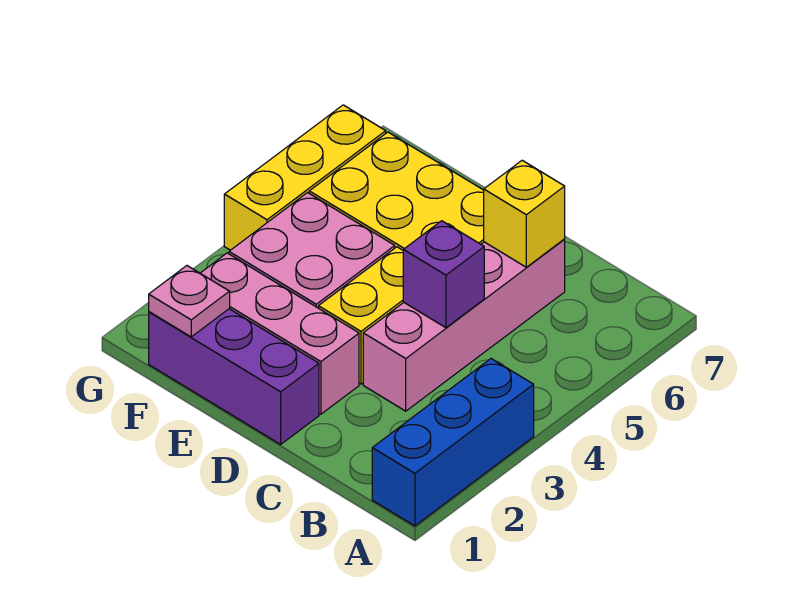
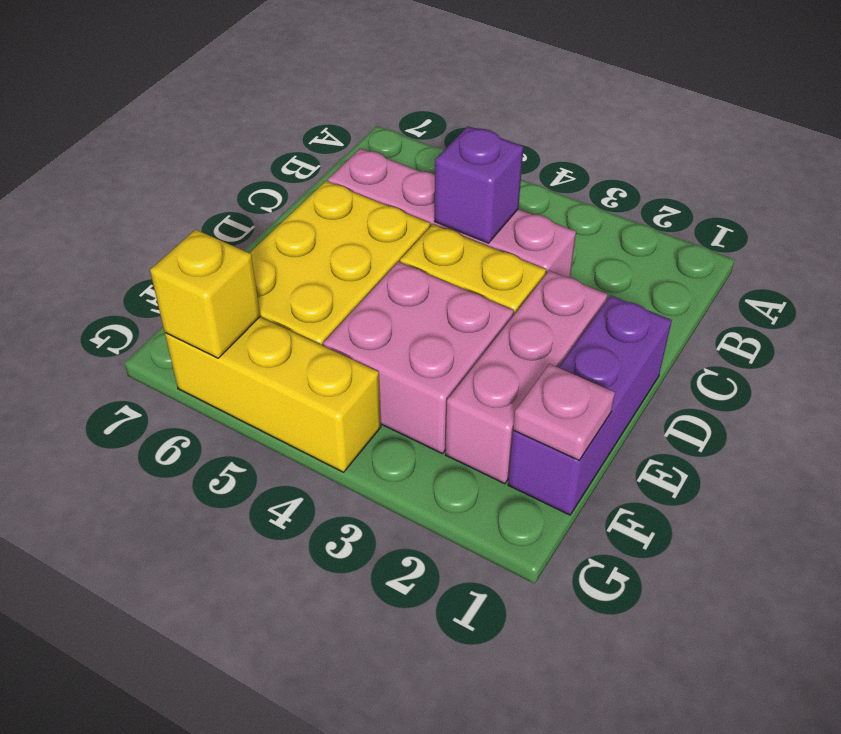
blue brick A1:A3 level 1 -> none
yellow brick C6 level 2 -> yellow brick G6 level 2

